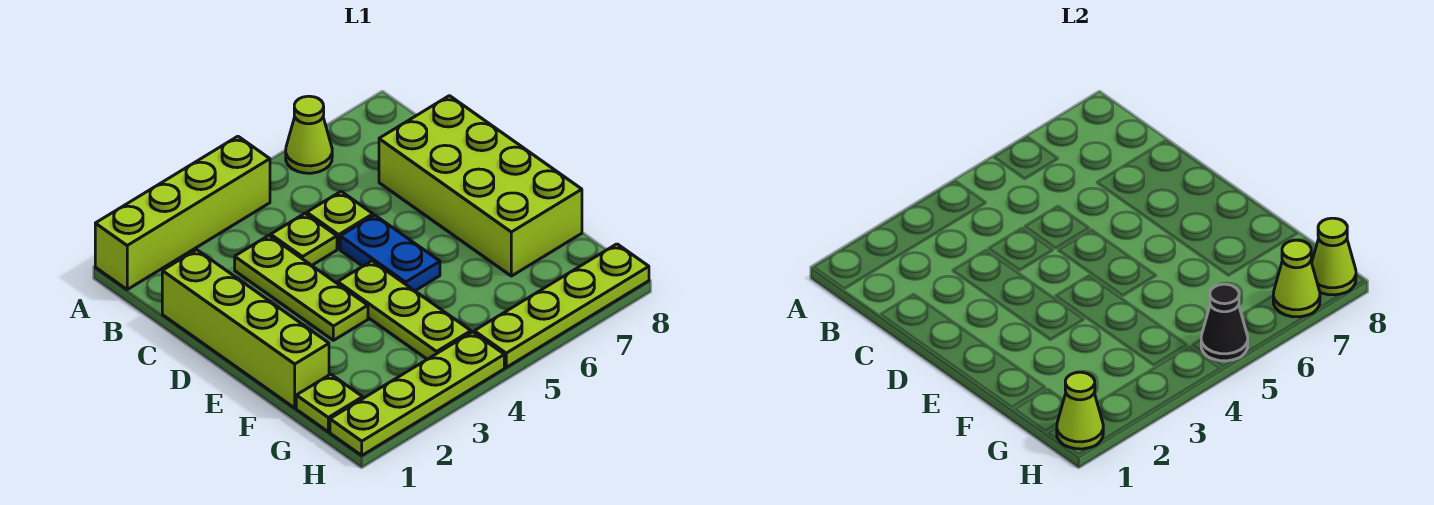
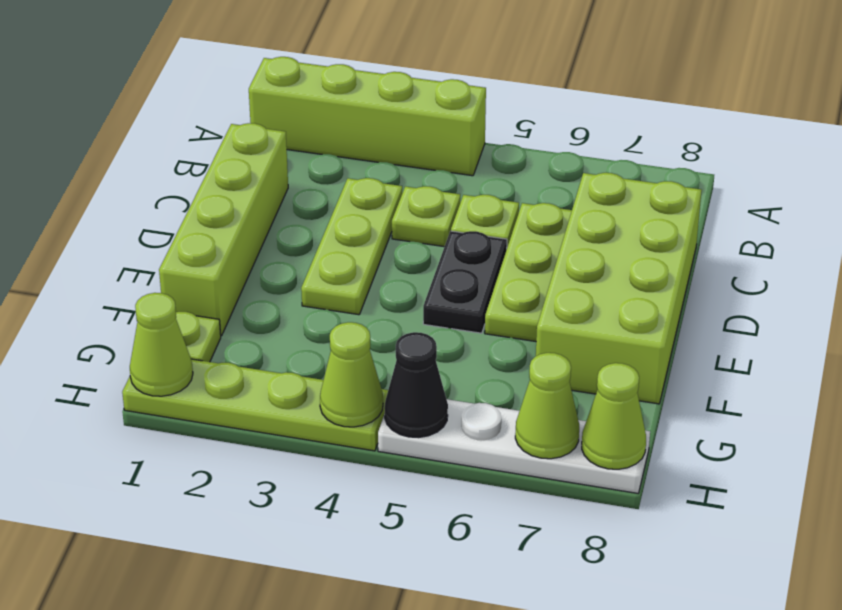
lime cone A6 level 1 -> lime cone H4 level 2
blue plate D5:E5 level 1 -> black plate D5:E5 level 1
lime plate E4:G4 level 1 -> lime plate C6:E6 level 1
lime plate H5:H8 level 1 -> white plate H5:H8 level 1

